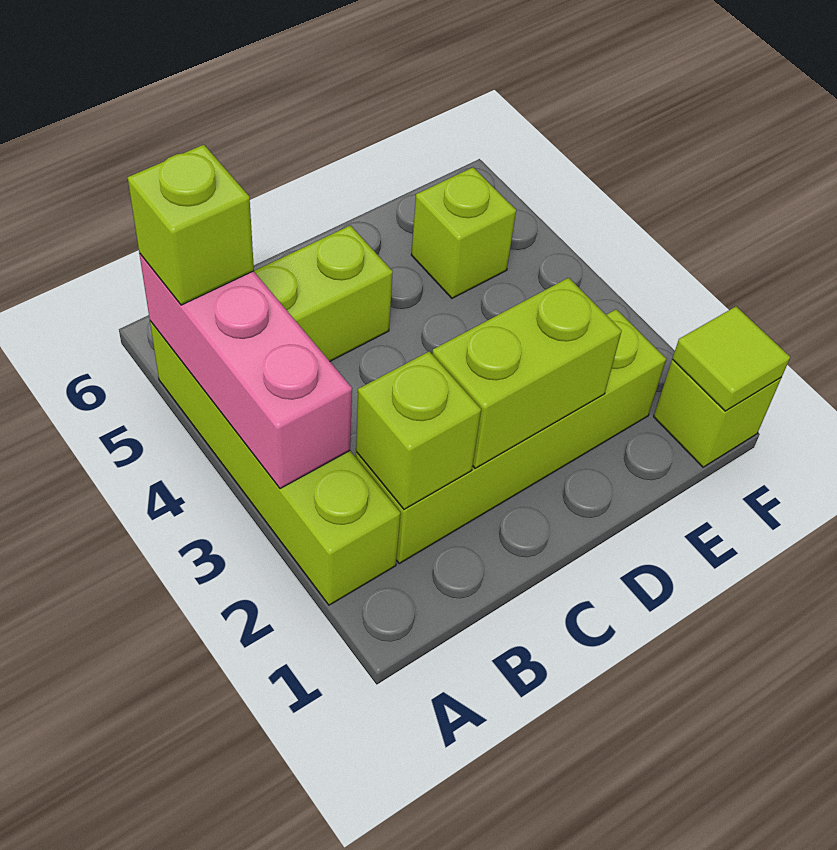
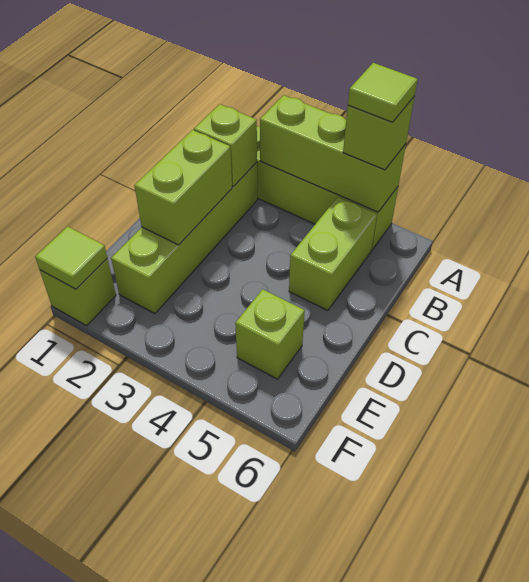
pink brick A3:A5 level 2 -> lime brick A3:A5 level 2
none -> lime tile A5 level 4

